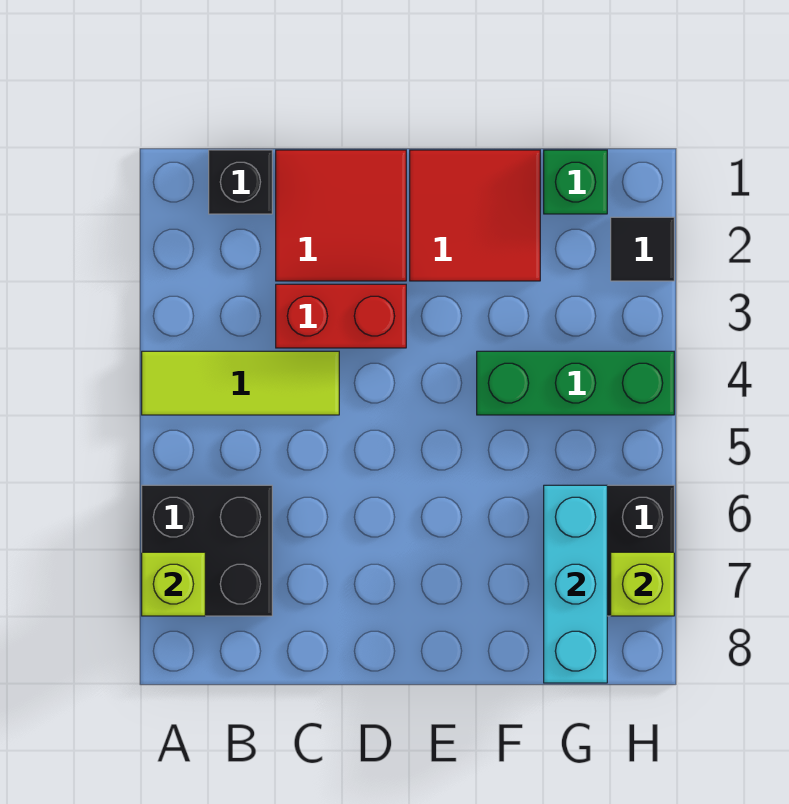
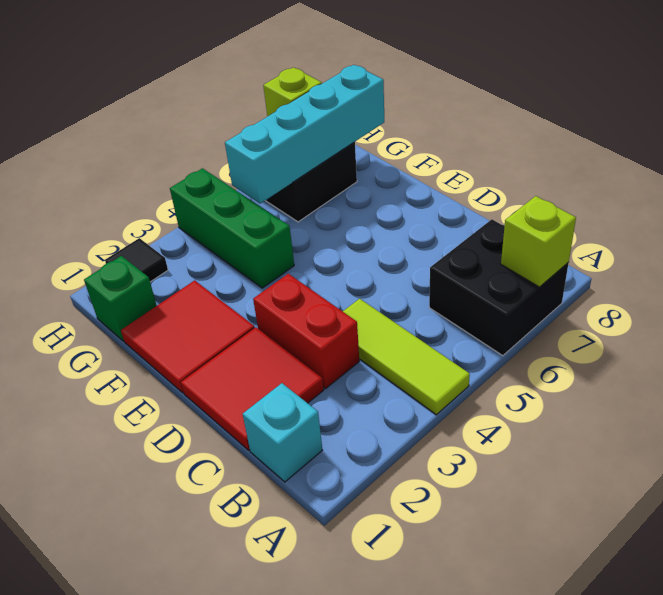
black brick B1 level 1 -> cyan brick B1 level 1
cyan brick G6:G8 level 2 -> cyan brick G5:G8 level 2

